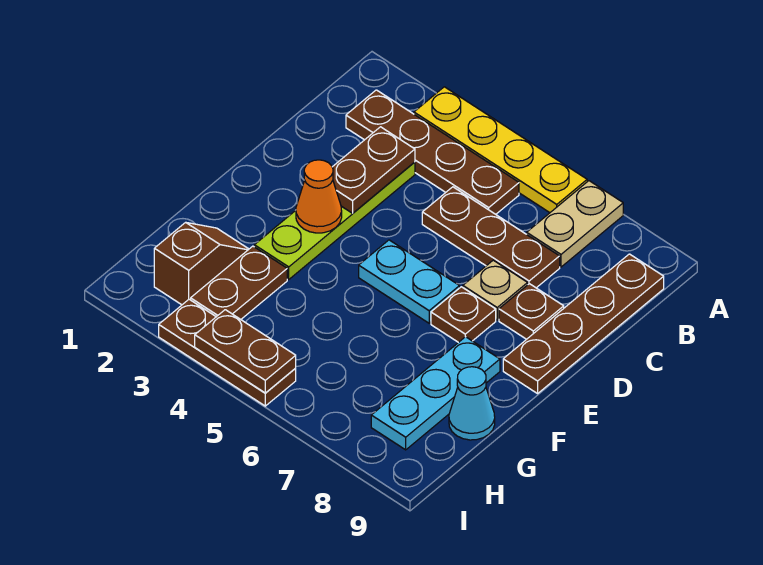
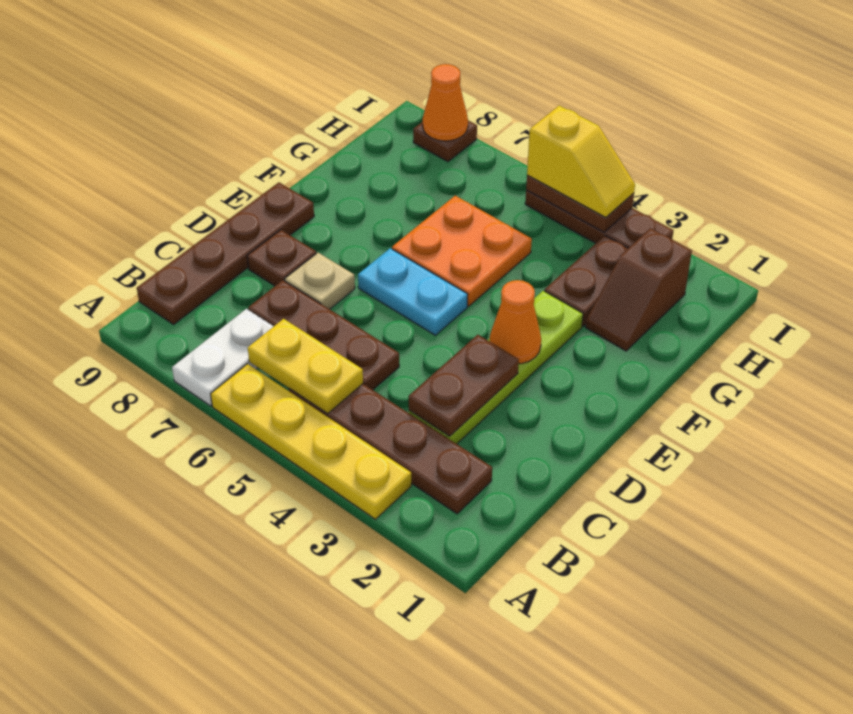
tan plate A7:B7 level 1 -> white plate A7:B7 level 1
none -> yellow plate B5:B6 level 2
brown plate E7 level 1 -> brown plate I8 level 1
none -> orange plate F5:G6 level 1
cyan plate F8:H8 level 1 -> none
cyan cone G9 level 1 -> none
none -> yellow slope I4:I5 level 3 top 5
none -> orange cone I8 level 2

